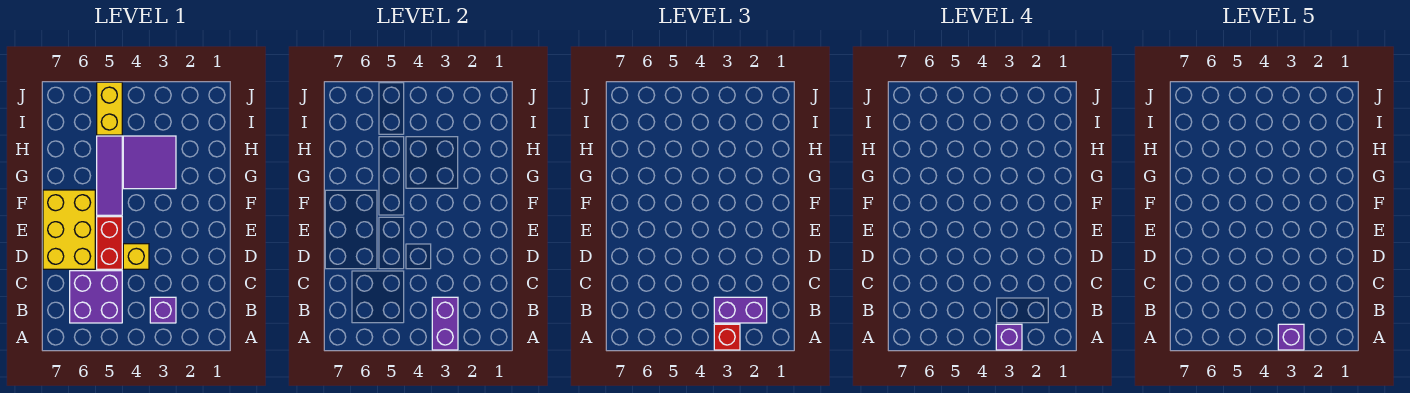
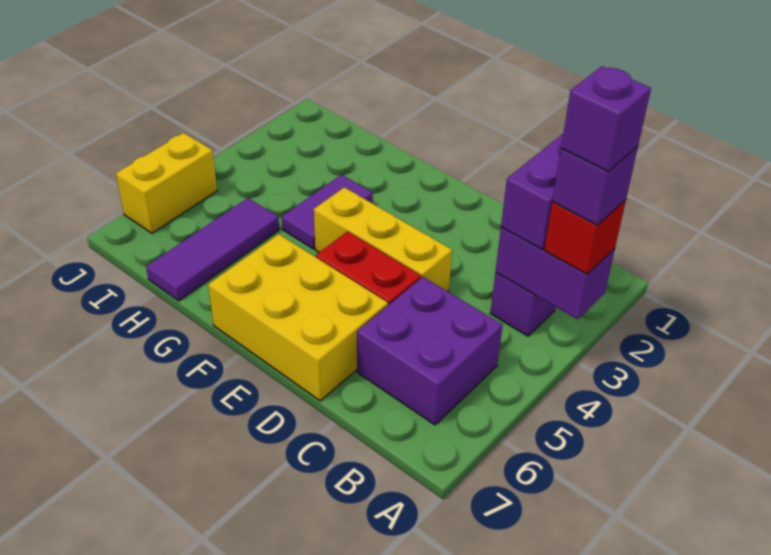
yellow brick D4 level 1 -> yellow brick D4:F4 level 1
purple tile F5:H5 level 1 -> purple tile H5:H7 level 1
purple tile G3:H4 level 1 -> purple tile G3:G4 level 1
yellow brick I5:J5 level 1 -> yellow brick J5:J6 level 1

